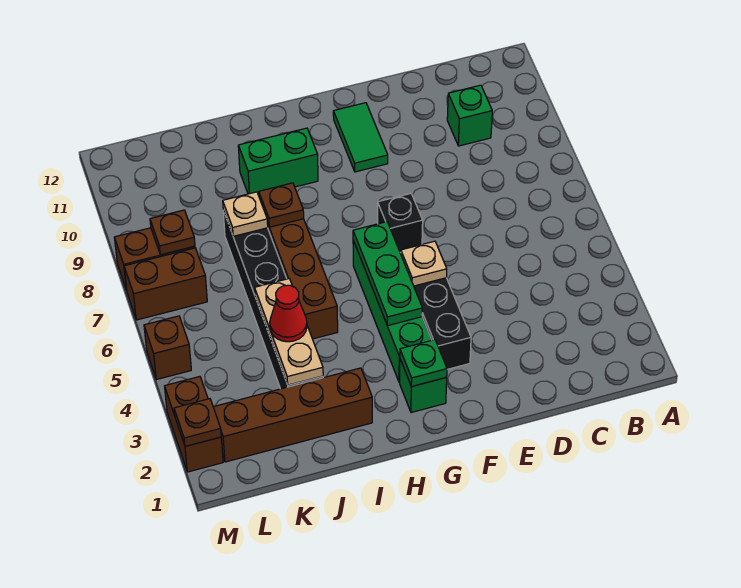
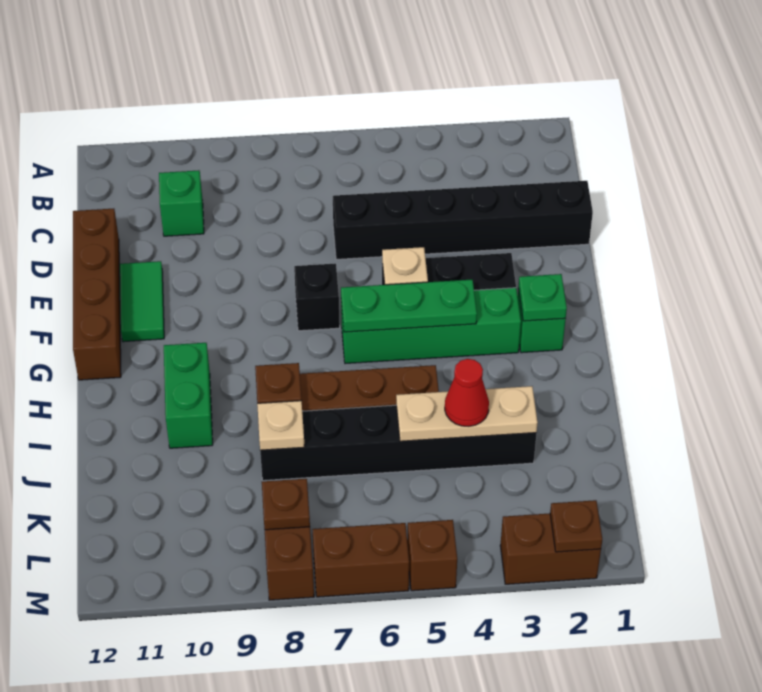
none -> black brick D1:D6 level 1
green tile F10:F11 level 1 -> green tile E11:F11 level 1
brown brick I2:L2 level 1 -> brown brick D12:G12 level 1
brown brick L7:M7 level 1 -> brown brick M6:M7 level 1

